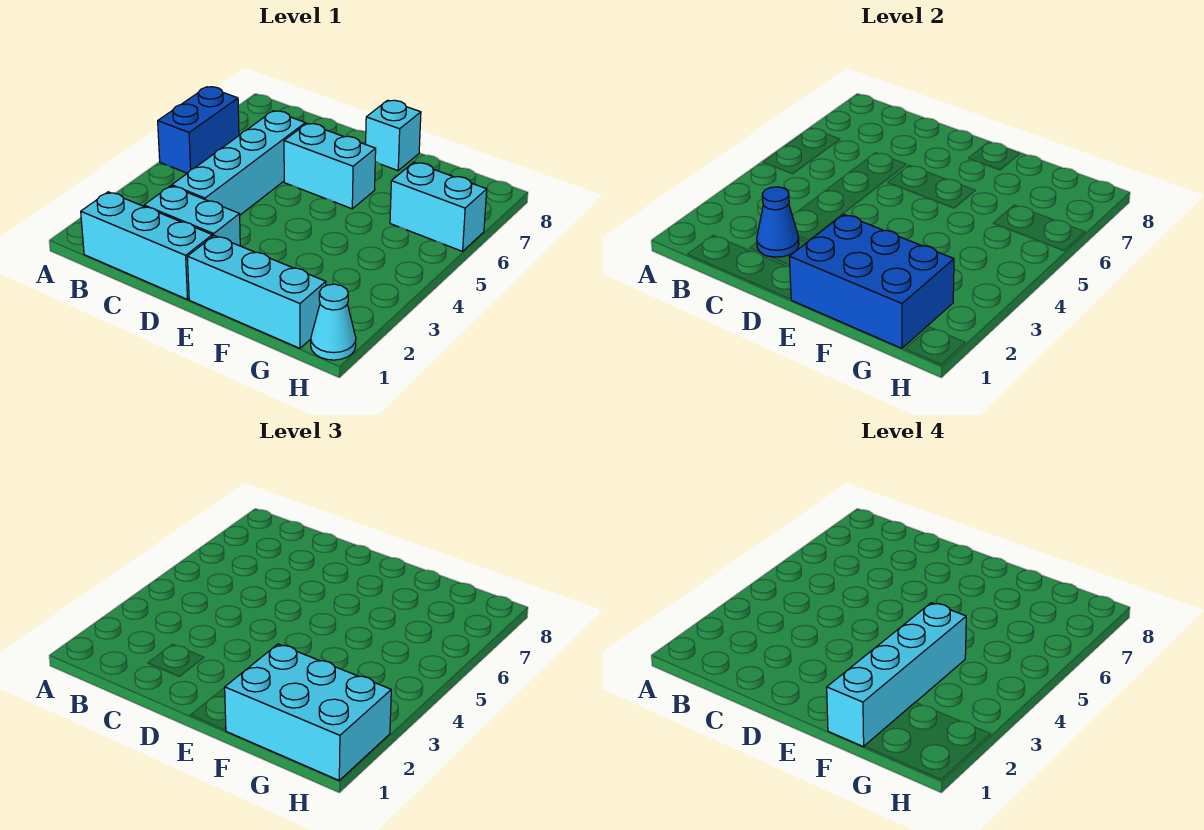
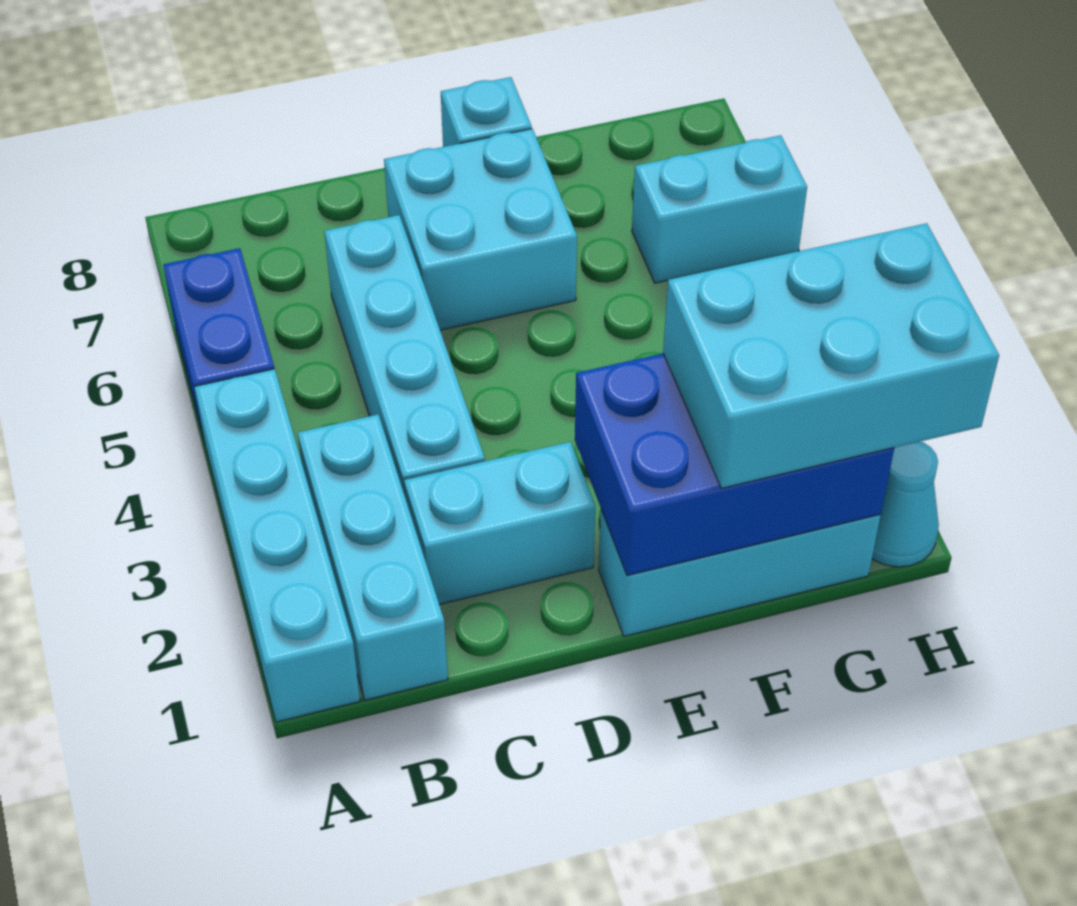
cyan brick B1:D1 level 1 -> cyan brick B1:B3 level 1
blue cone C2 level 2 -> none
cyan brick D6:E6 level 1 -> cyan brick D6:E7 level 1
cyan brick F1:F4 level 4 -> cyan brick A1:A4 level 1

